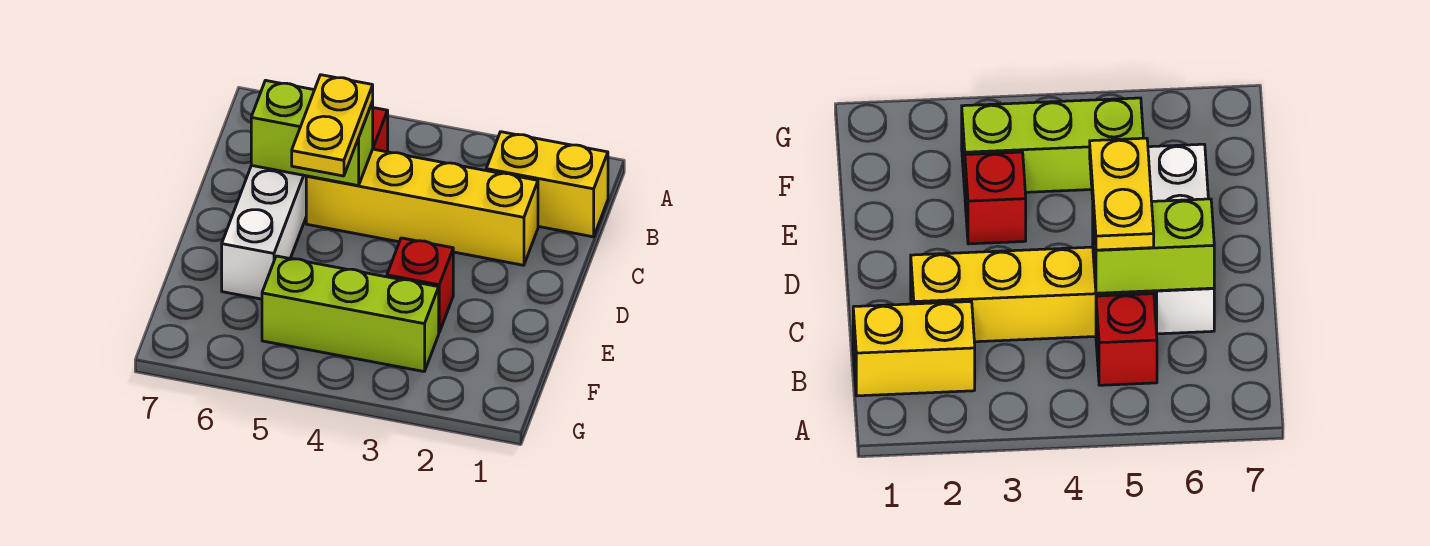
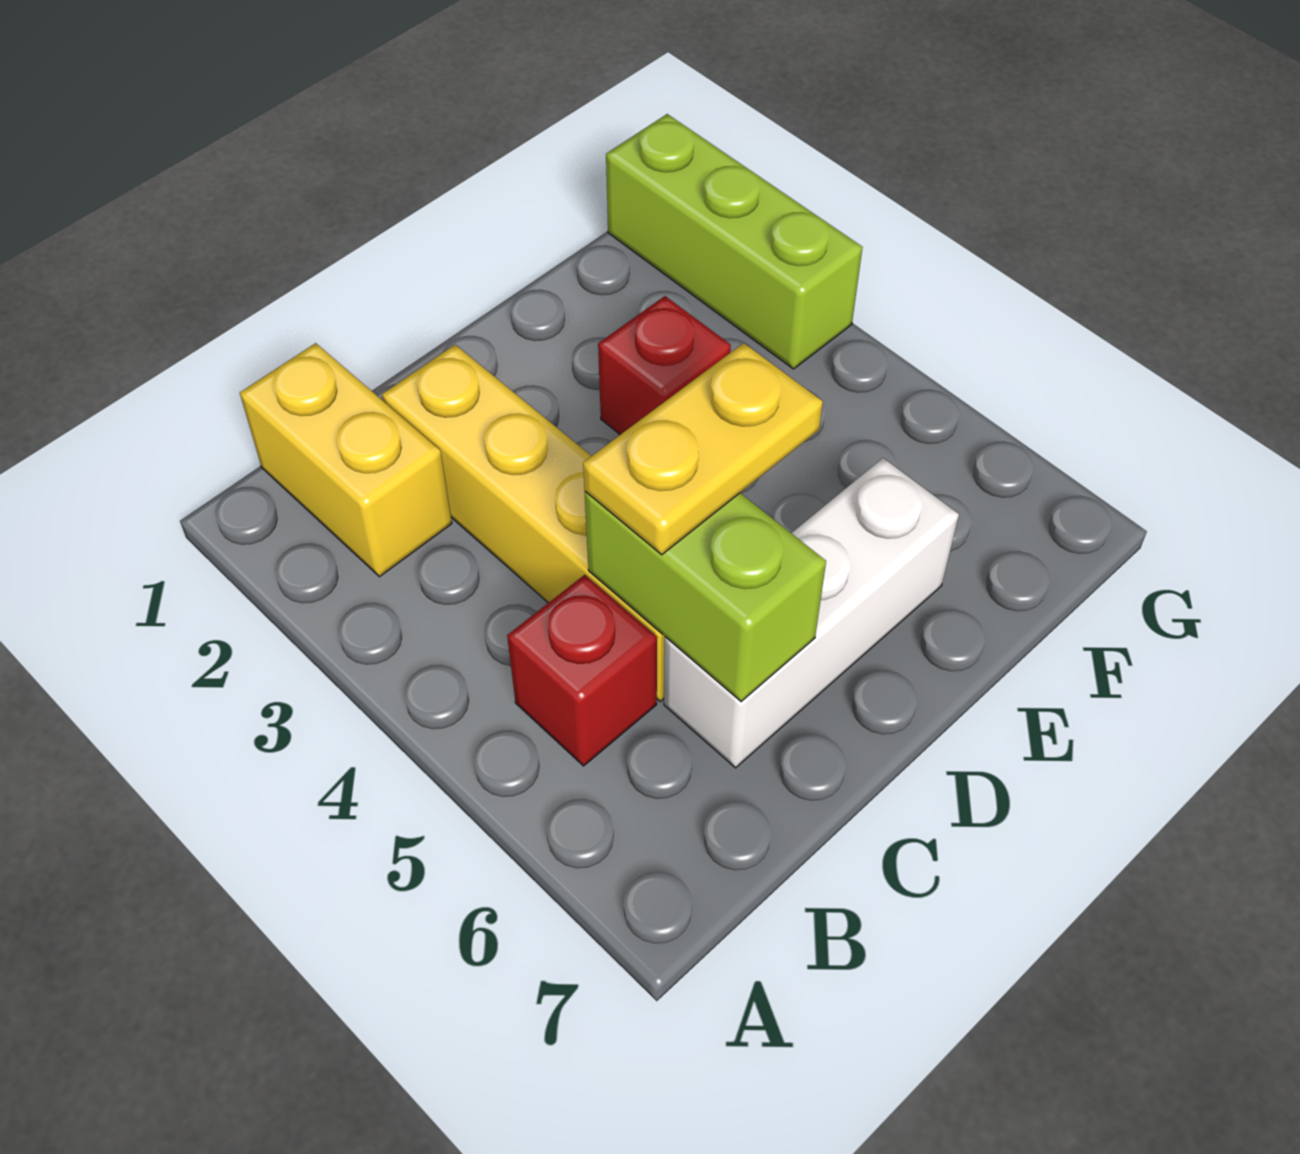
lime brick F3:F5 level 1 -> lime brick G1:G3 level 1

